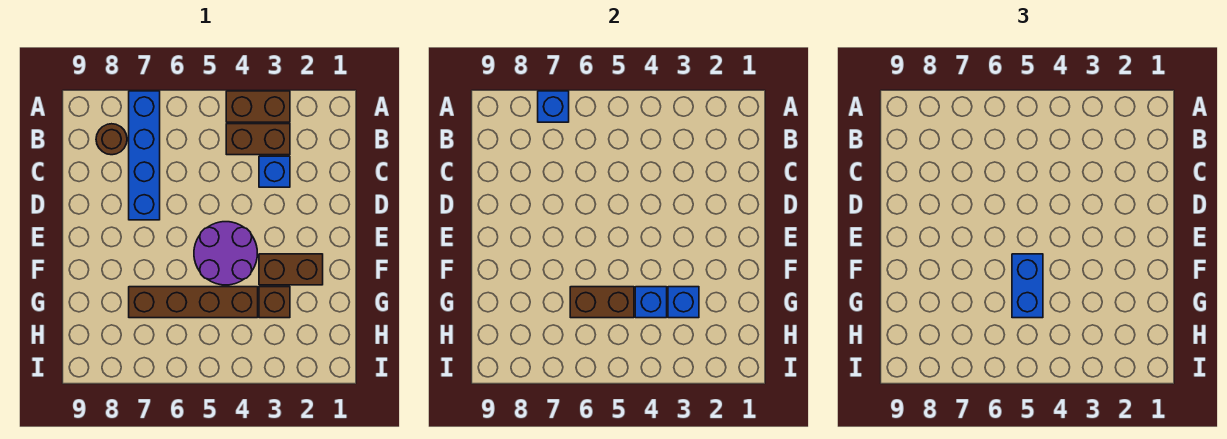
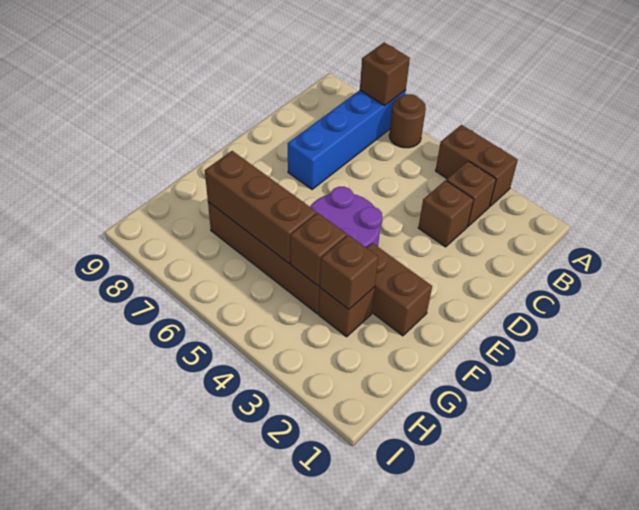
blue brick A7 level 2 -> brown brick A7 level 2
brown brick B3:B4 level 1 -> brown brick B3 level 1
brown round brick B8 level 1 -> brown round brick A6 level 1
blue brick C3 level 1 -> brown brick C3 level 1
blue brick F5:G5 level 3 -> none
blue brick G3 level 2 -> brown brick G3 level 2
blue brick G4 level 2 -> brown brick G4 level 2
brown brick G5:G6 level 2 -> brown brick G5:G7 level 2

